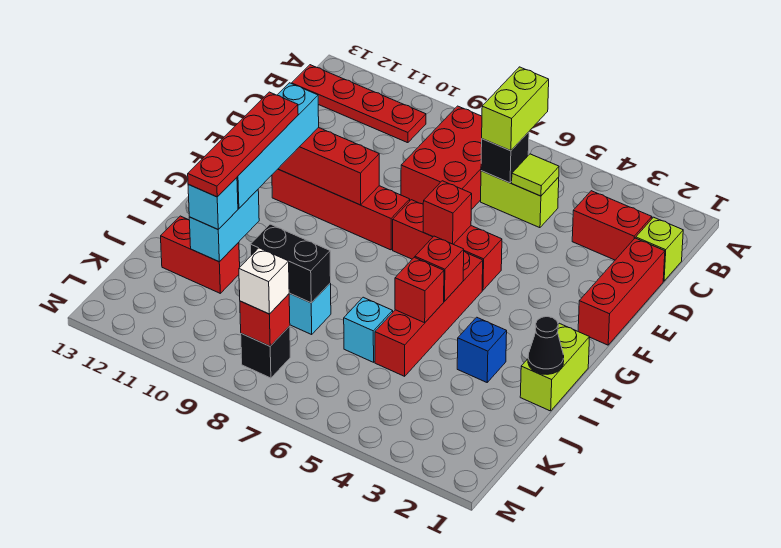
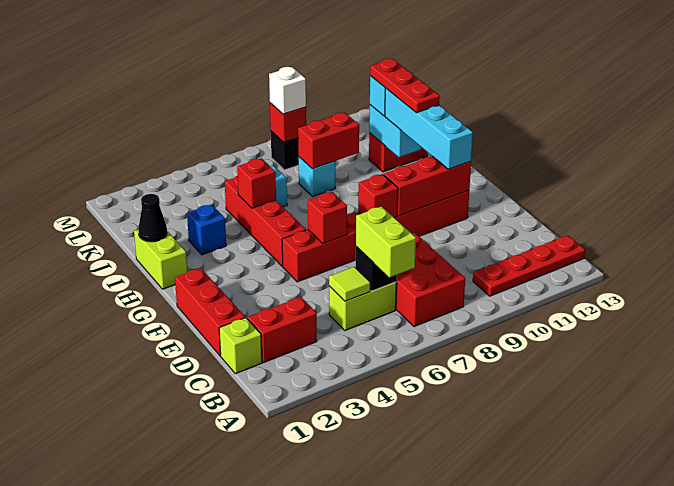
red plate G11:J11 level 4 -> red plate H11:J11 level 4
red brick H5 level 2 -> red brick F8 level 2
black brick J8:J9 level 2 -> red brick J8:J9 level 2

